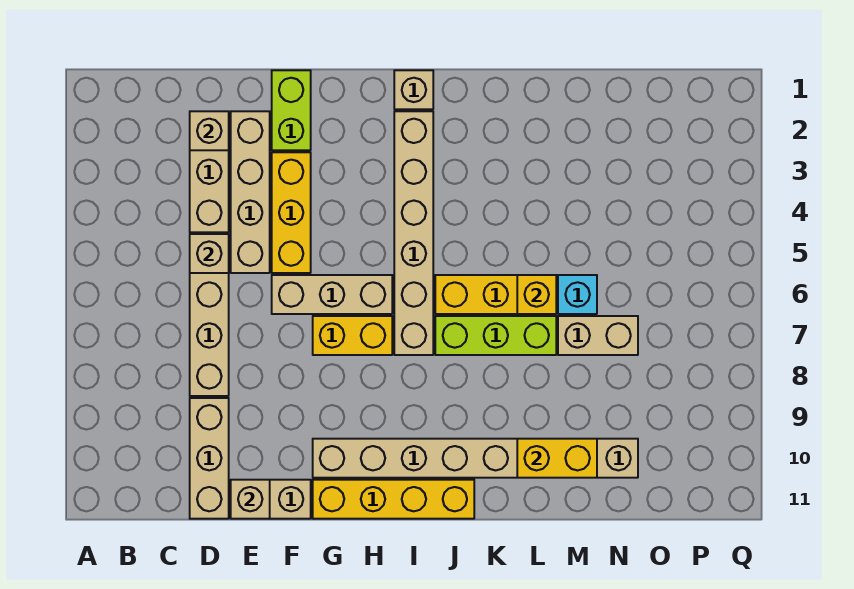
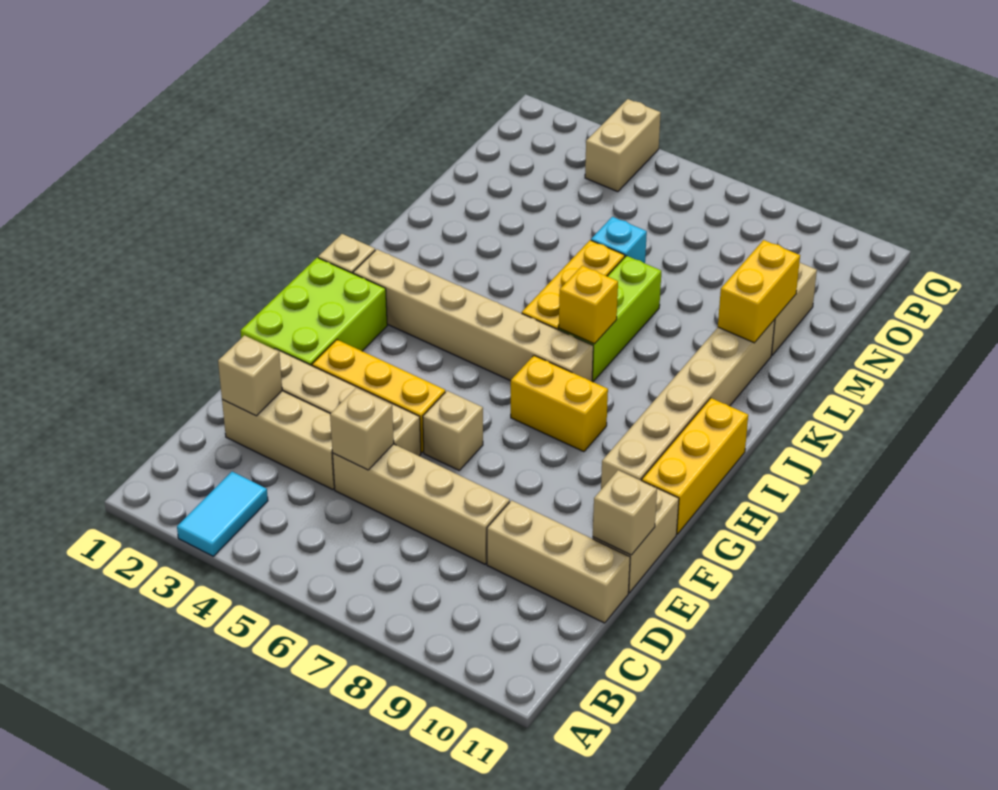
none -> cyan tile A3:B3 level 1
lime brick F1:F2 level 1 -> lime brick F1:H2 level 1
tan brick F6:H6 level 1 -> tan brick F6 level 1
yellow brick G7:H7 level 1 -> yellow brick H7:H8 level 1
yellow brick G11:J11 level 1 -> yellow brick G11:I11 level 1
yellow brick L6 level 2 -> yellow brick J7 level 2
tan brick M7:N7 level 1 -> tan brick P4:Q4 level 1

